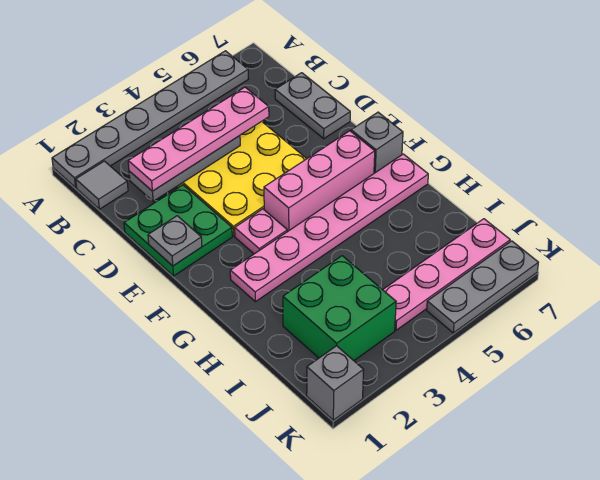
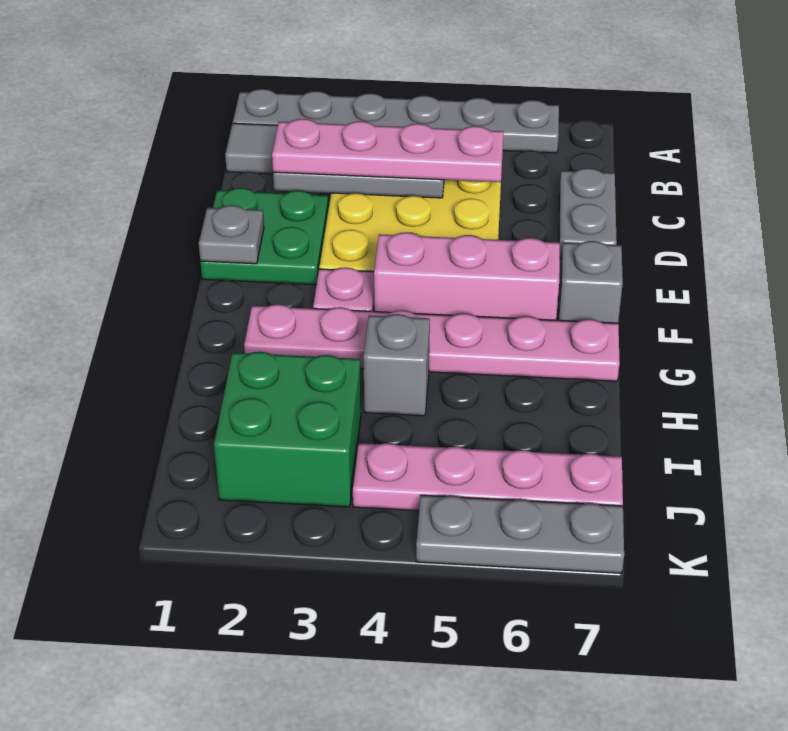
grey brick K1 level 1 -> grey brick H4 level 1

